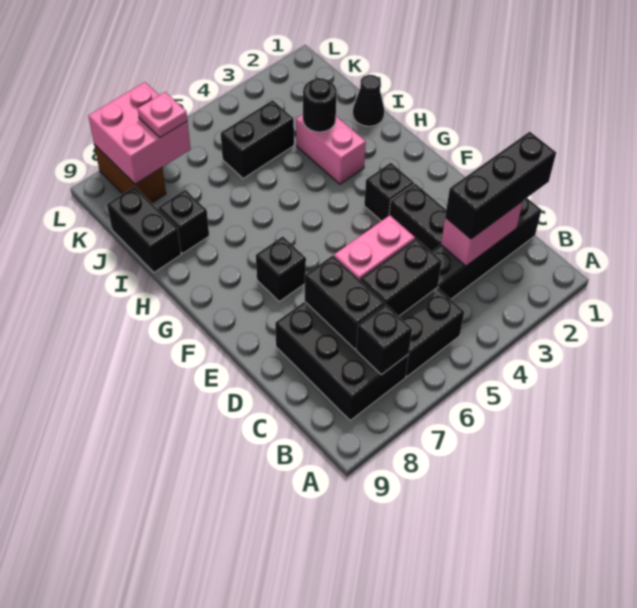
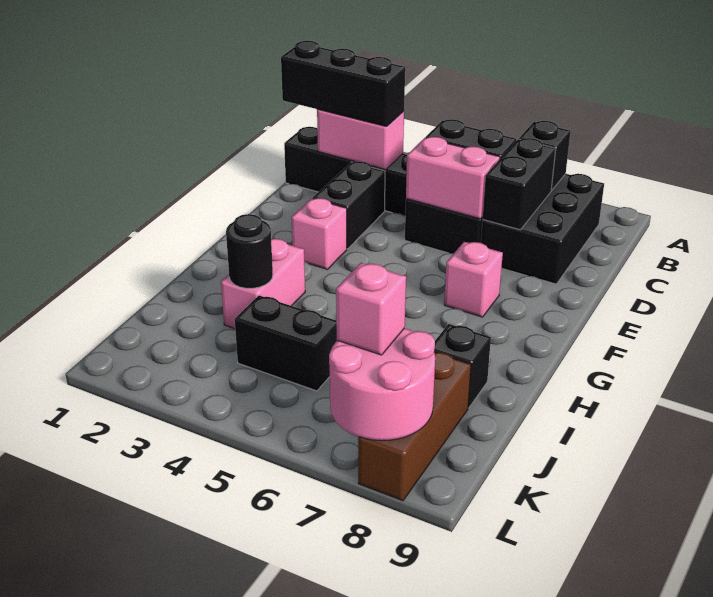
black brick F3 level 1 -> pink brick F3 level 1
black brick F7 level 1 -> pink brick F7 level 1
black cone I1 level 1 -> none
black brick I9:J9 level 1 -> none
pink brick K7:L8 level 2 -> pink round brick K7:L8 level 2
pink plate K7 level 3 -> pink brick K7 level 3
brown brick K8:L8 level 1 -> brown brick J8:L8 level 1

